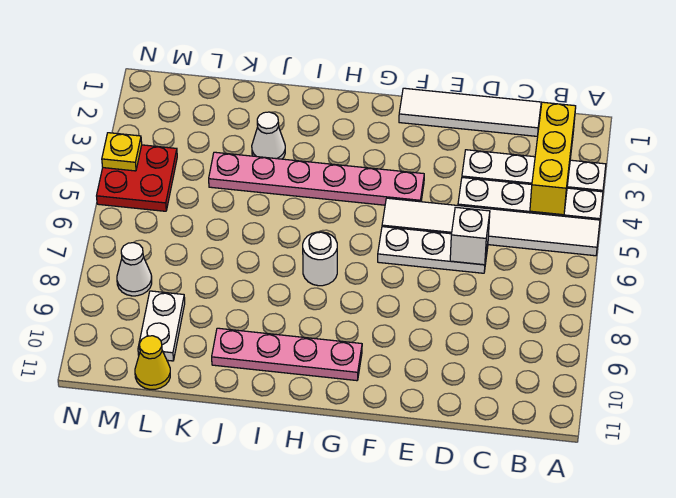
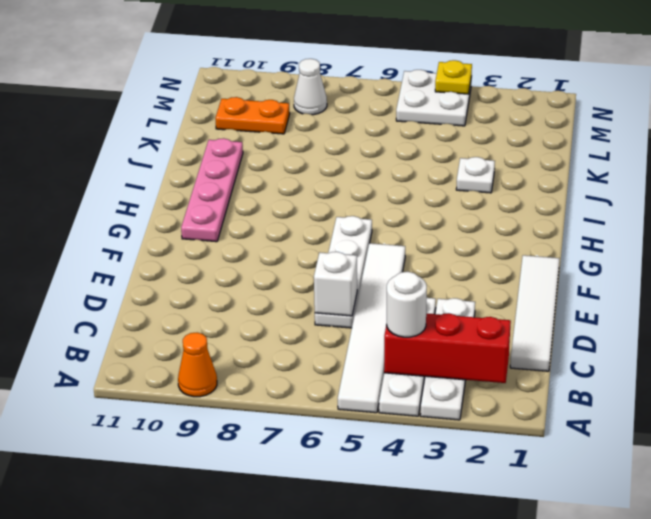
none -> orange cone A9 level 1
yellow brick B2:B4 level 2 -> red brick B2:B4 level 2
white plate D6:F6 level 1 -> white plate D6:G6 level 1
pink plate F4:K4 level 1 -> none
white round brick H7 level 1 -> white round brick B4 level 3
white cone J3 level 1 -> white plate J3 level 1
white plate L9:L10 level 1 -> orange plate L9:L10 level 1
yellow cone L11 level 1 -> none
red plate M4:N5 level 1 -> white plate M4:N5 level 1

